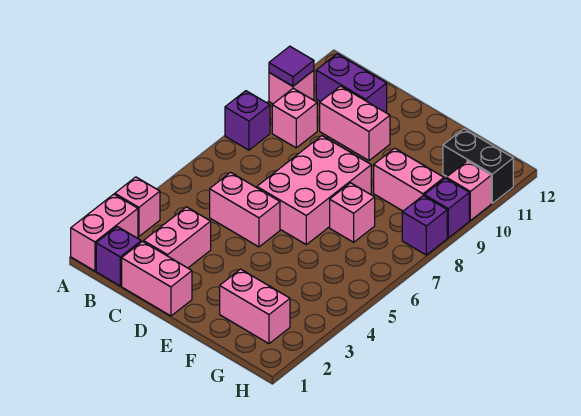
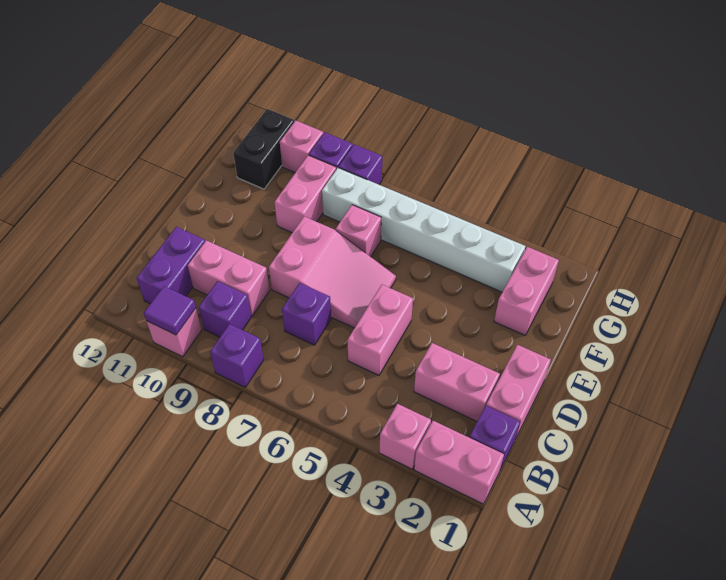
pink brick B9 level 1 -> purple brick B9 level 1
none -> purple brick C7 level 1
pink brick C10:D10 level 1 -> pink brick C9:C10 level 1
pink brick D6:E8 level 1 -> pink slope D6:E8 level 1 top 8
none -> white brick G3:G8 level 1

